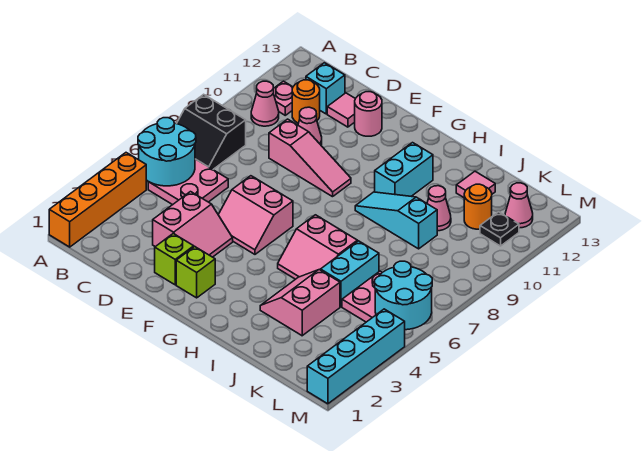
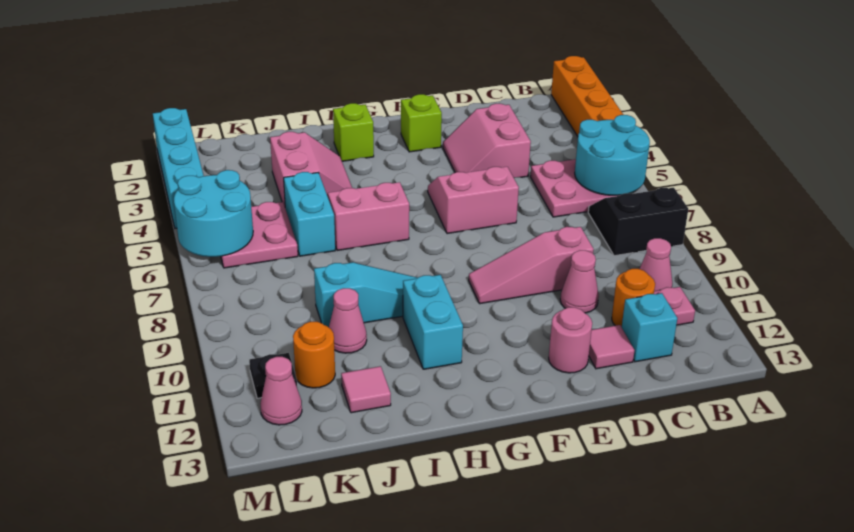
lime brick E2 level 1 -> lime brick H2 level 1

